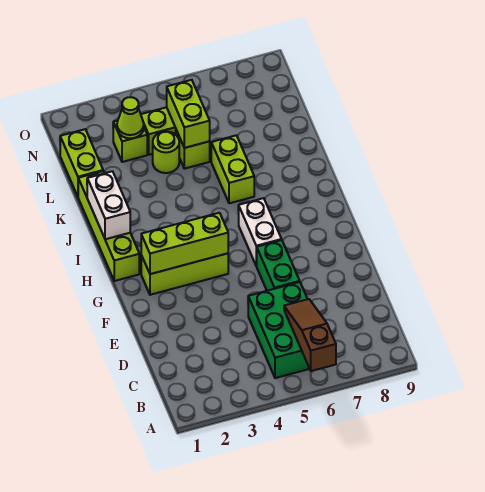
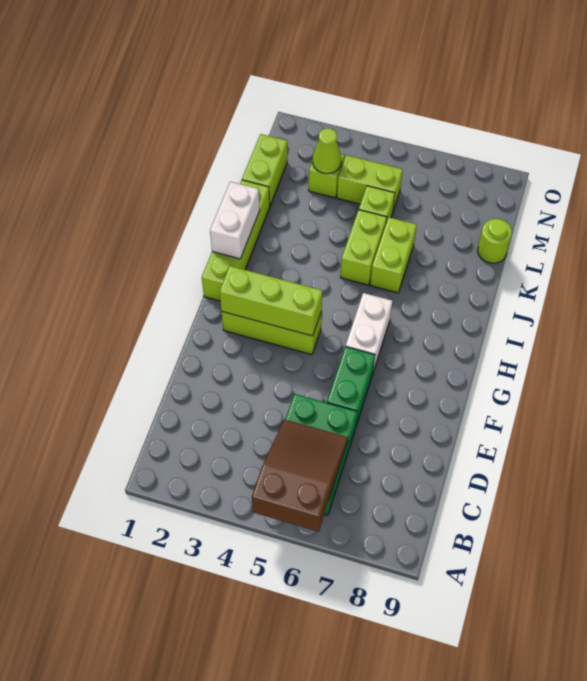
brown slope A6:C6 level 2 top A -> brown slope A5:C6 level 2 top A
lime round brick L4 level 1 -> lime round brick L9 level 1
lime brick L5:M5 level 2 -> lime brick J5:K5 level 1

